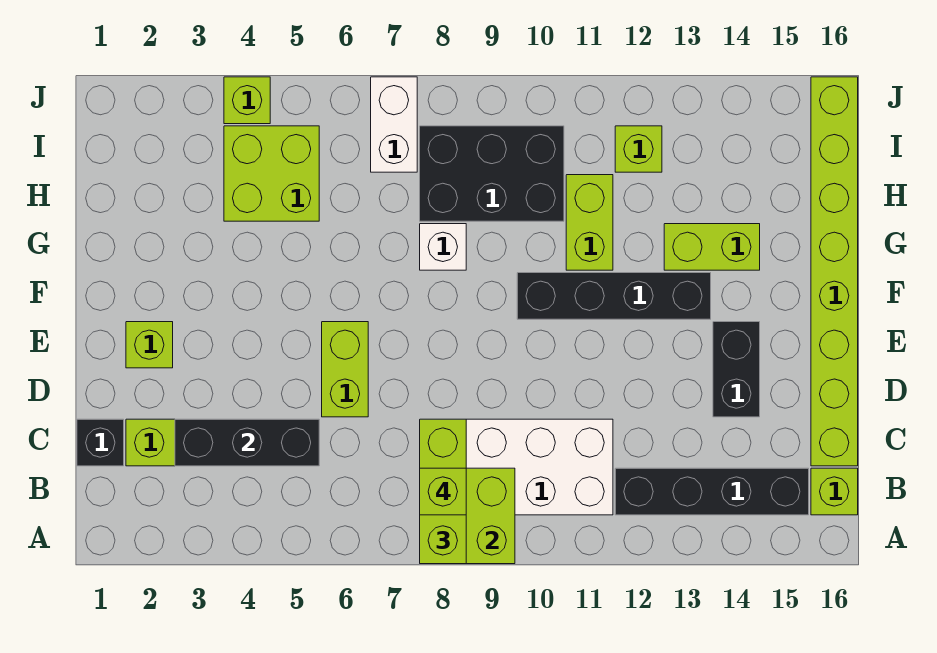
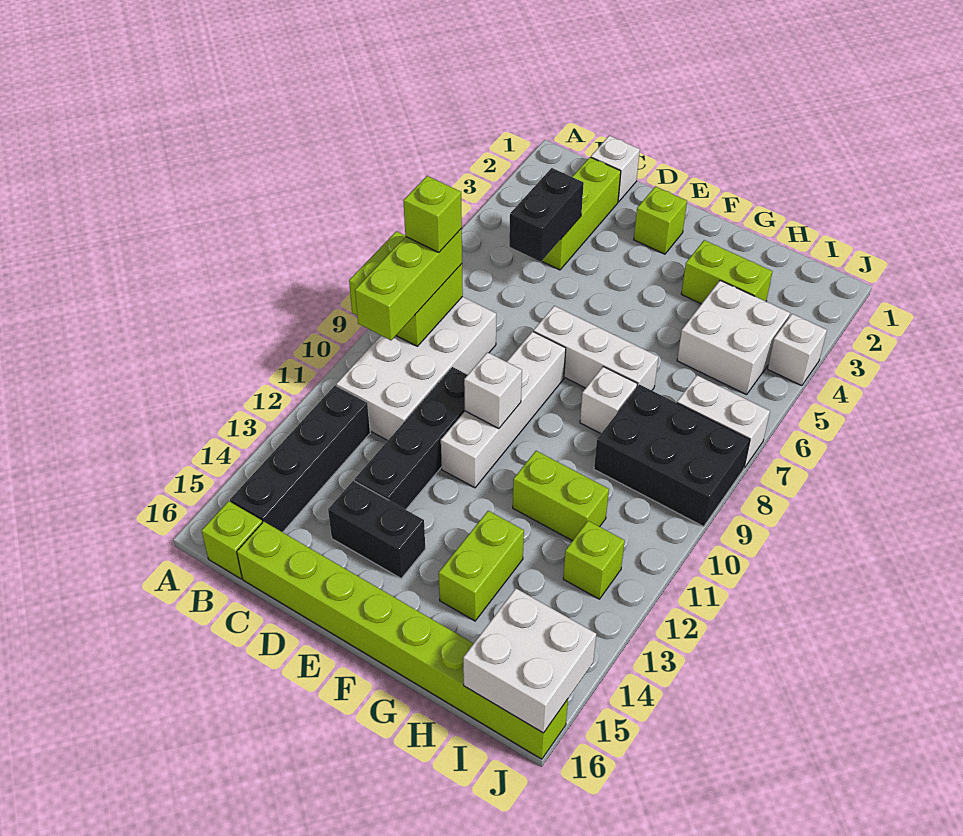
lime brick A8:C8 level 3 -> lime brick B8:B10 level 3
black brick C1 level 1 -> white brick C1 level 1
black brick C3:C5 level 2 -> black brick C4:C5 level 2
lime brick D6:E6 level 1 -> lime brick G3:H3 level 1
none -> white brick E7:G7 level 1
none -> white brick E8:E11 level 1
none -> white brick E10 level 2
black brick F10:F13 level 1 -> black brick D10:D13 level 1
lime brick H4:I5 level 1 -> white brick H4:I5 level 1
black brick H8:I10 level 1 -> black brick H8:J9 level 1
none -> white brick I15:J16 level 2
lime brick J4 level 1 -> white brick J4 level 1

